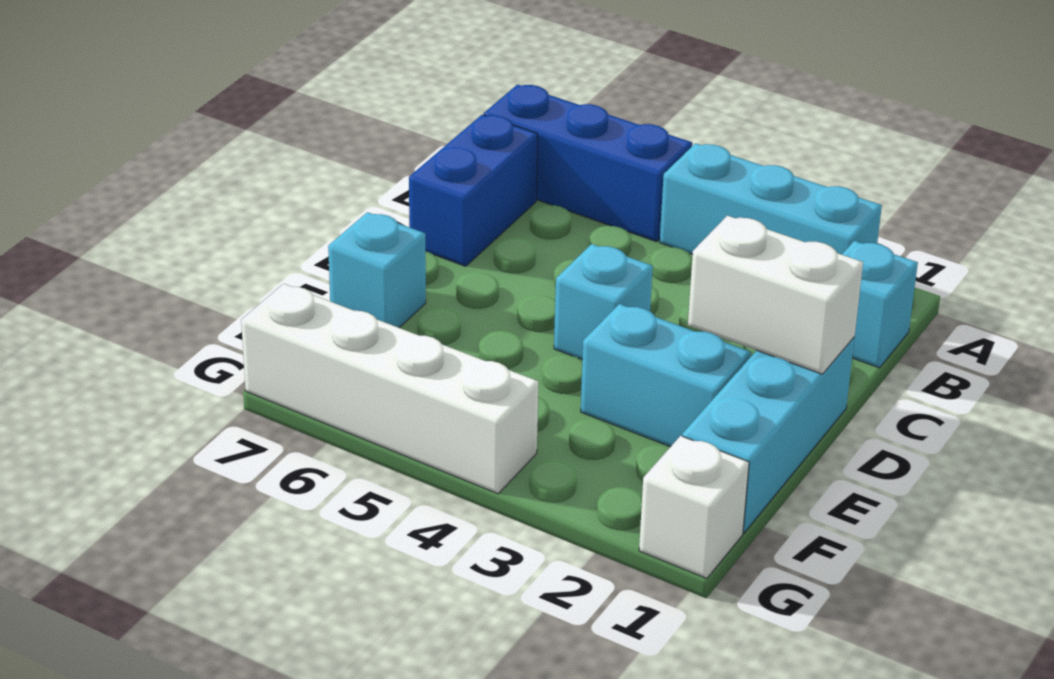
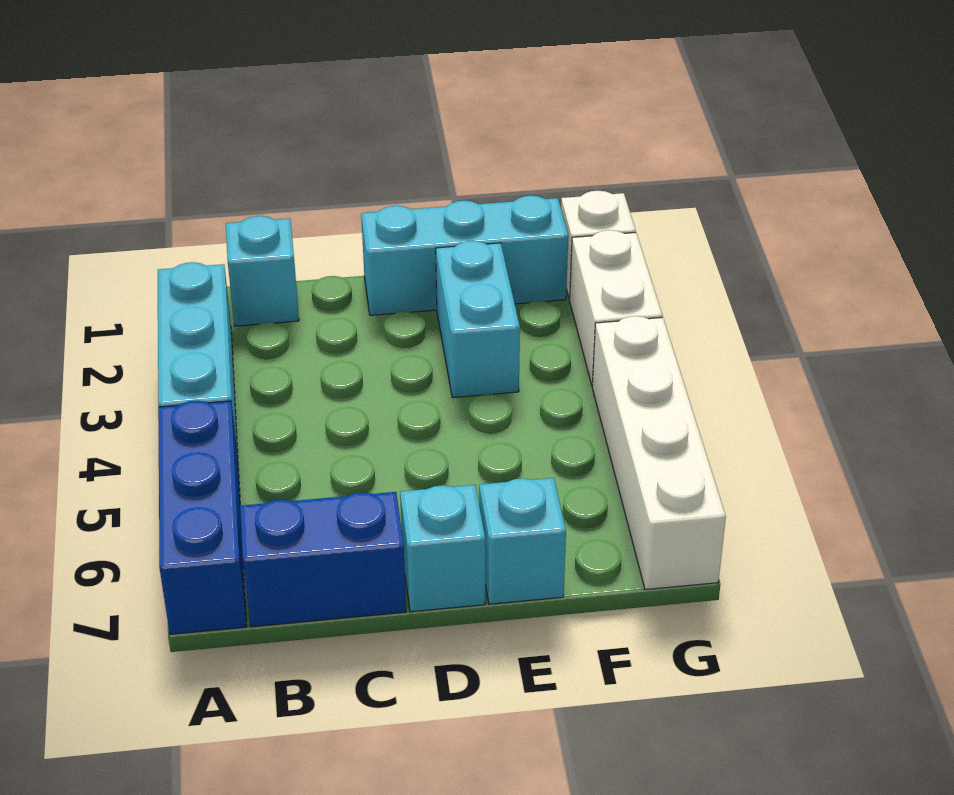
white brick D1:D2 level 2 -> white brick G2:G3 level 1
cyan brick D4 level 1 -> cyan brick D7 level 1

